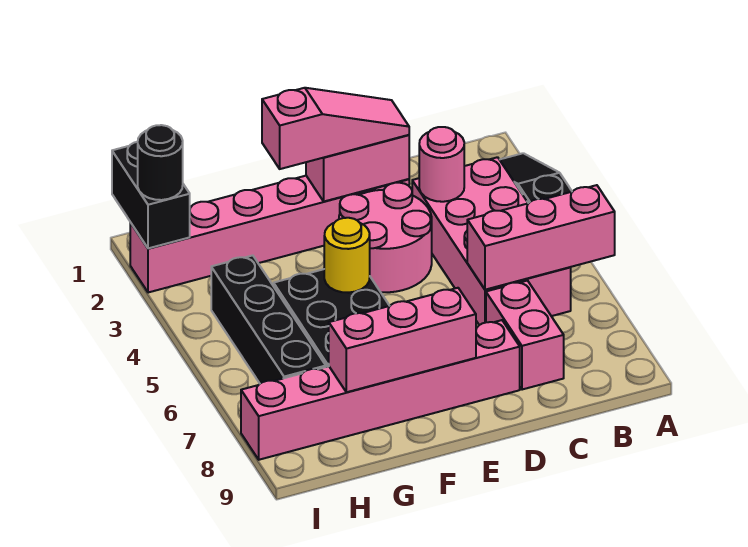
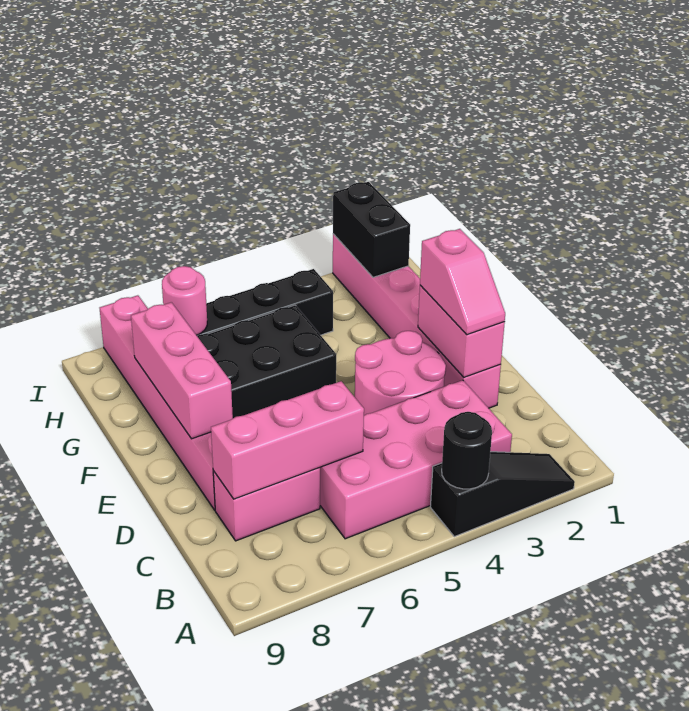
pink brick A6:C6 level 2 -> pink brick C6:C8 level 2
pink round brick C3 level 2 -> pink round brick H7 level 2
pink slope D2:F2 level 3 top F -> pink slope D2:E2 level 3 top E
yellow round brick F5 level 2 -> none
black brick I1:I2 level 2 -> black brick H2:I2 level 2
black round brick I2 level 3 -> black round brick A4 level 2

